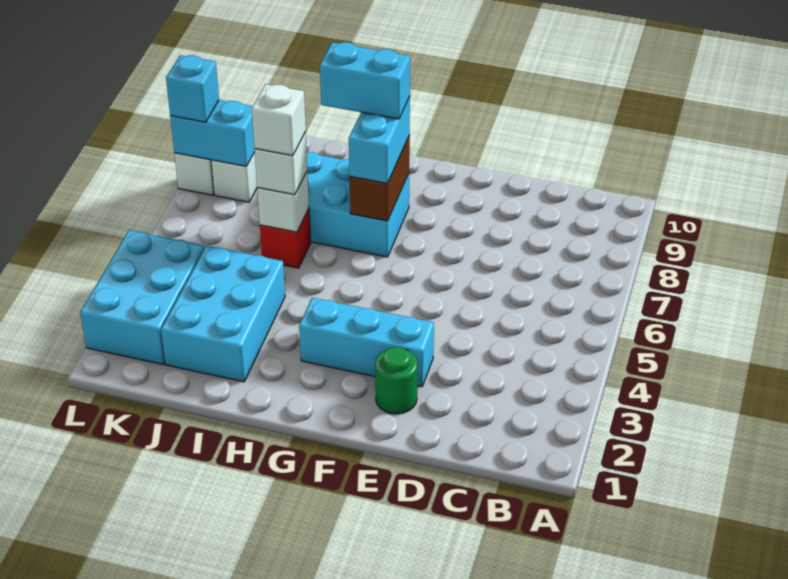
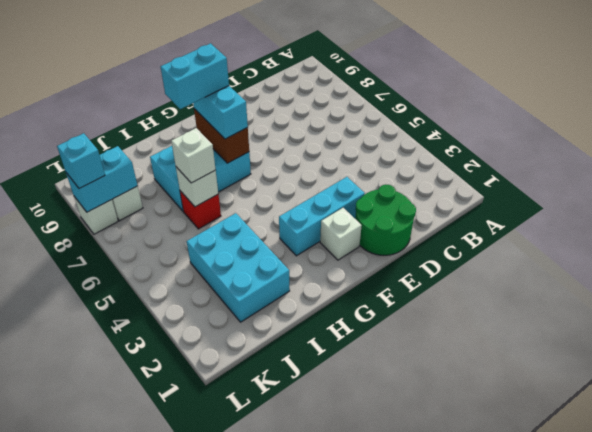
green round brick E2 level 1 -> green round brick D1:E2 level 1
white brick I6 level 4 -> white brick F2 level 1
cyan brick K2:L4 level 1 -> none

